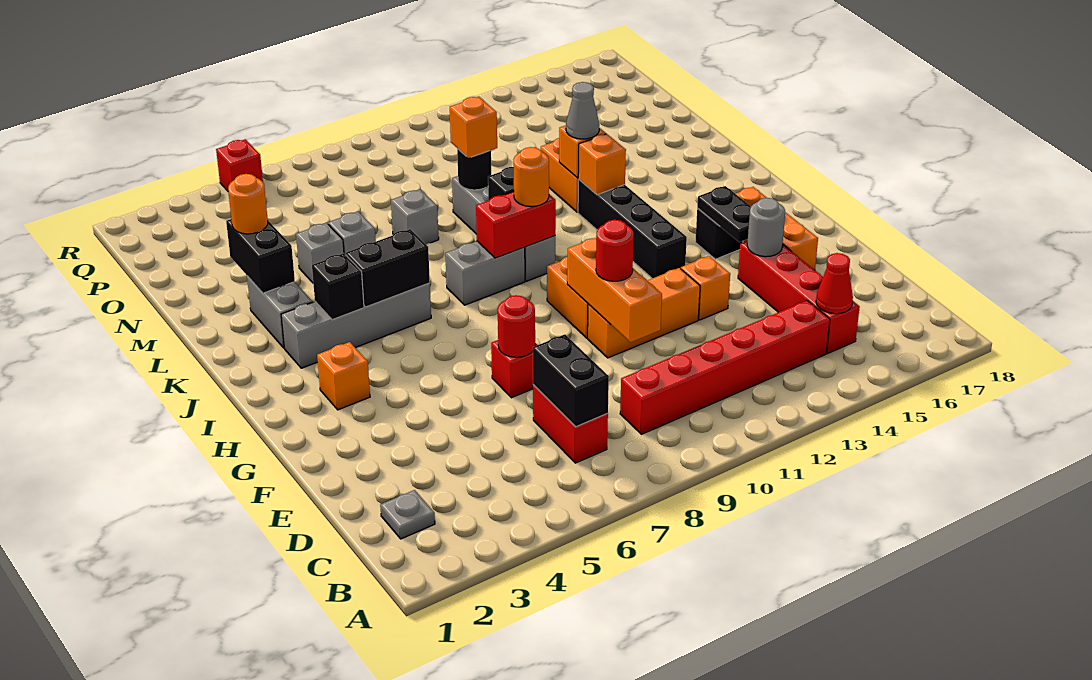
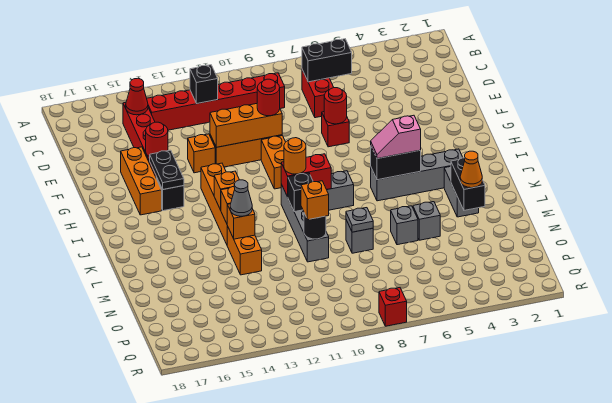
grey plate C2 level 1 -> grey plate M8 level 2
black brick C7:D7 level 2 -> black brick C6:C7 level 2
orange brick E10:G10 level 2 -> orange brick F10:F12 level 2
grey round brick F15 level 2 -> red round brick F15 level 2
orange brick H3 level 1 -> orange brick J13 level 2
black brick H13:K13 level 1 -> orange brick H13:K13 level 1
black brick J4 level 2 -> black brick C12 level 2
none -> pink slope J5:J6 level 3 top 5
orange round brick M3 level 3 -> orange cone M3 level 3
red brick R5 level 1 -> red brick R8 level 1

